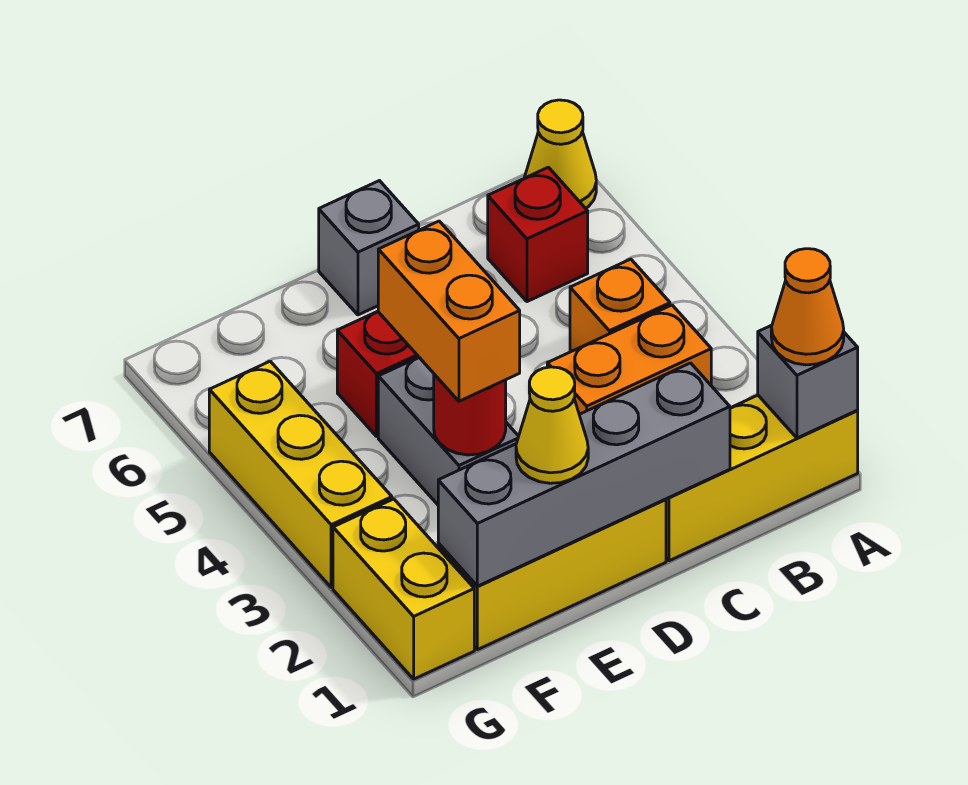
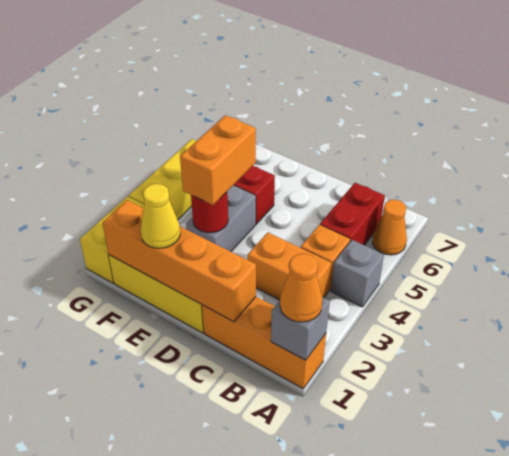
yellow brick A1:C1 level 1 -> orange brick A1:C1 level 1
none -> orange cone A6 level 1
yellow cone A7 level 1 -> none
red brick B6 level 1 -> red brick B5:B6 level 1
grey brick C1:F1 level 2 -> orange brick C1:F1 level 2
grey brick D7 level 1 -> grey brick A4 level 1

